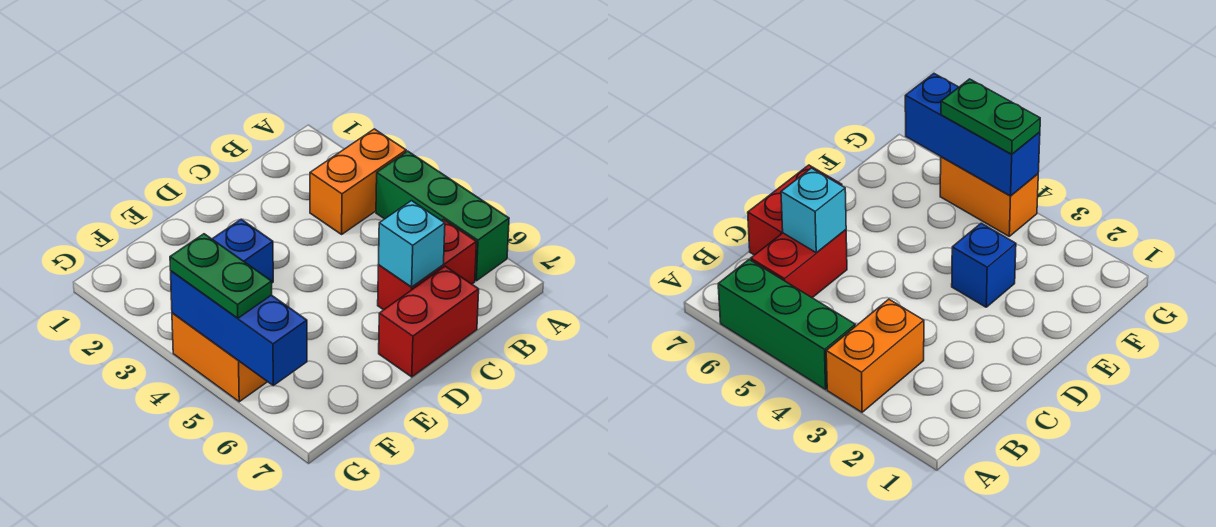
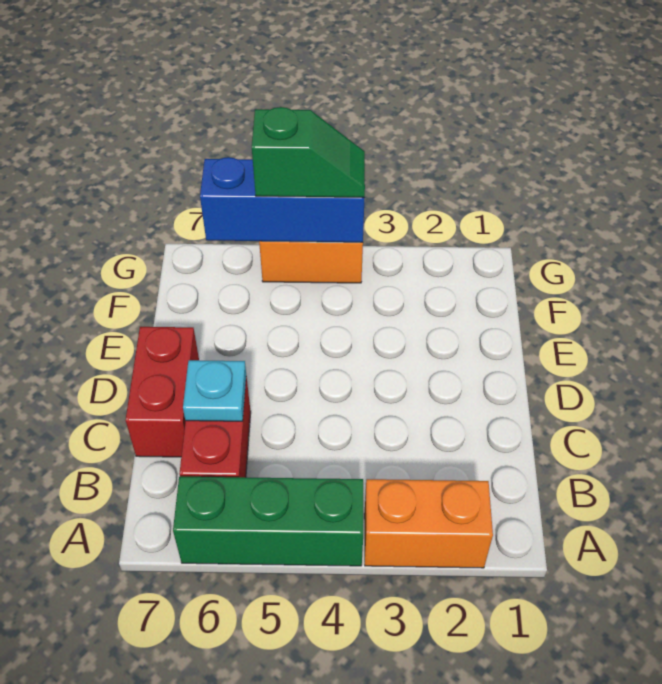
orange brick A3:B3 level 1 -> orange brick A2:A3 level 1
cyan brick C6 level 2 -> cyan plate C6 level 2
blue brick E3 level 1 -> none
green plate G4:G5 level 3 -> green slope G4:G5 level 3 top 5

